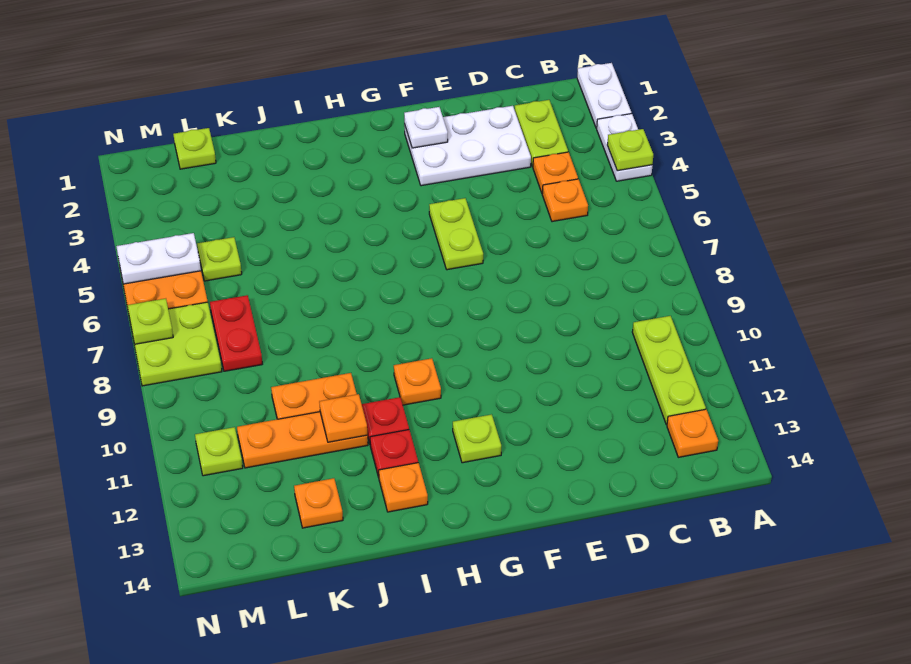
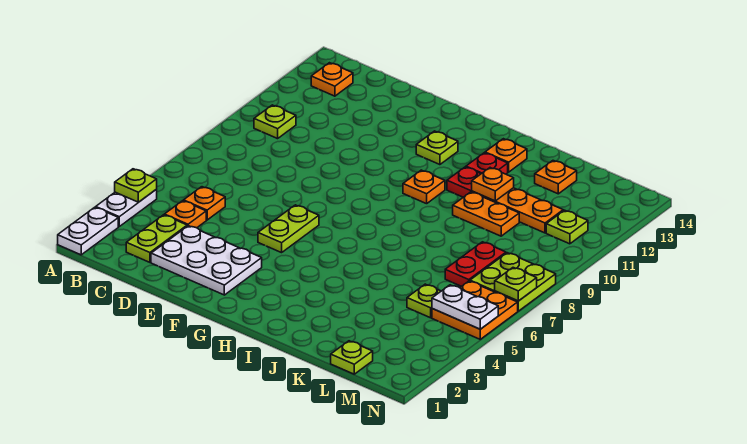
lime plate B10:B12 level 1 -> lime plate B10 level 1
white plate F2 level 2 -> none

